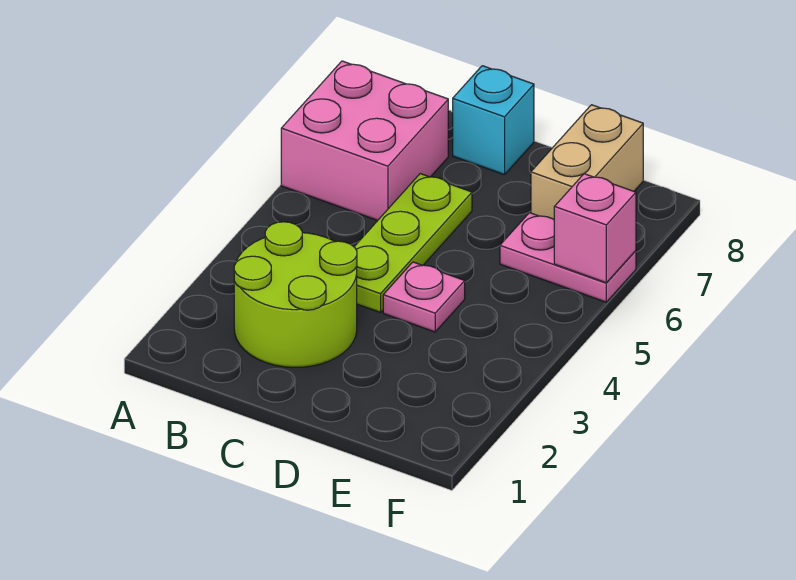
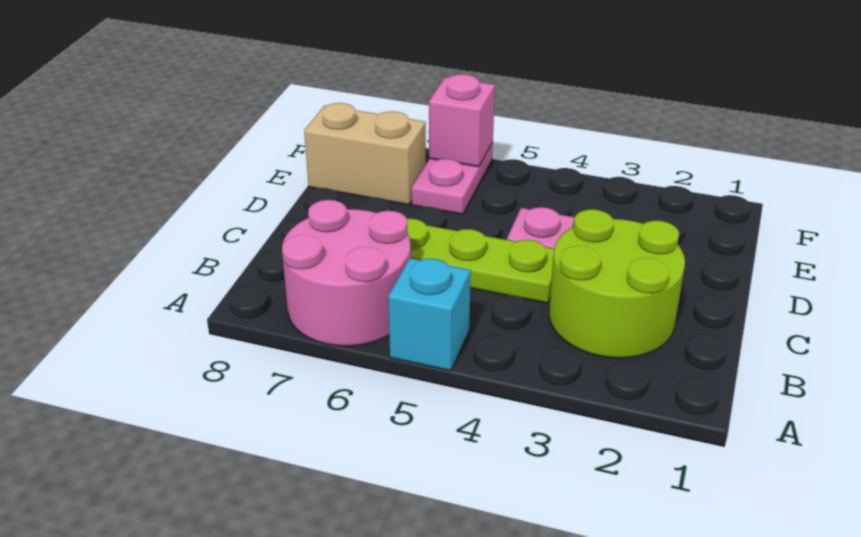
pink brick A6:B7 level 1 -> pink round brick A6:B7 level 1
cyan brick C8 level 1 -> cyan brick A5 level 1

